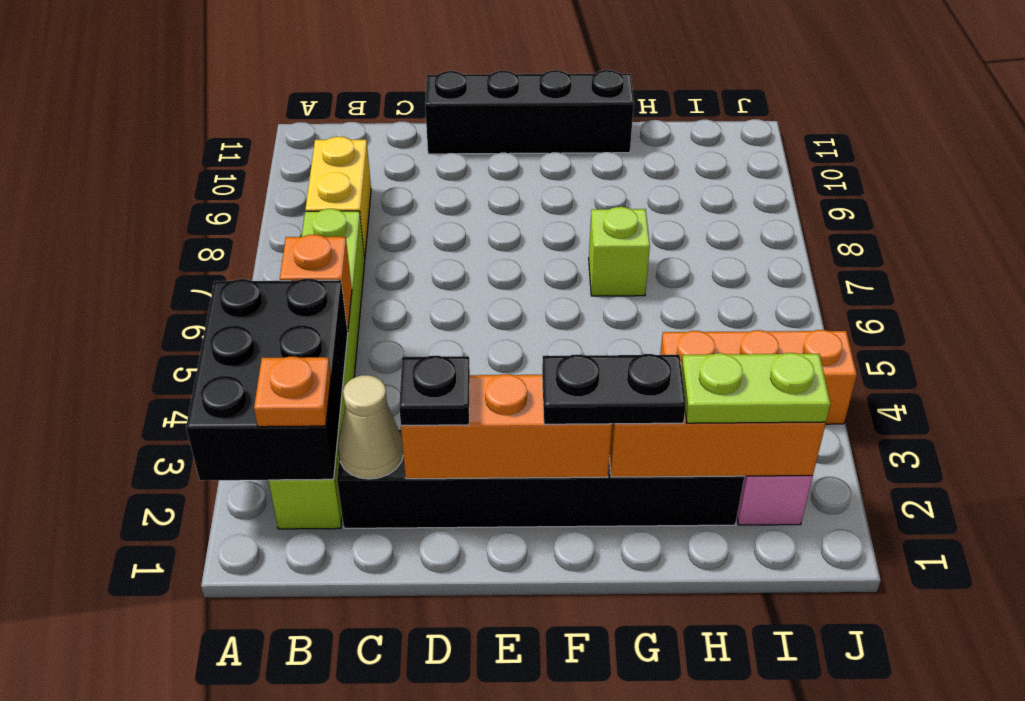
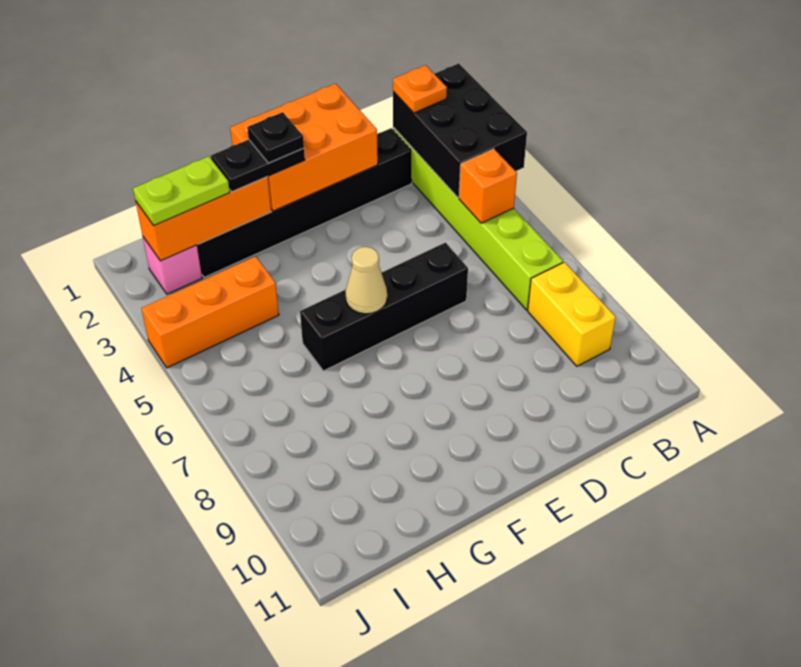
tan cone C2 level 2 -> tan cone F6 level 2
orange brick D2:F2 level 2 -> orange brick D1:F2 level 2
black plate D2 level 3 -> black plate F2 level 4
black brick D11:G11 level 1 -> black brick D6:G6 level 1
lime brick G7 level 1 -> none

